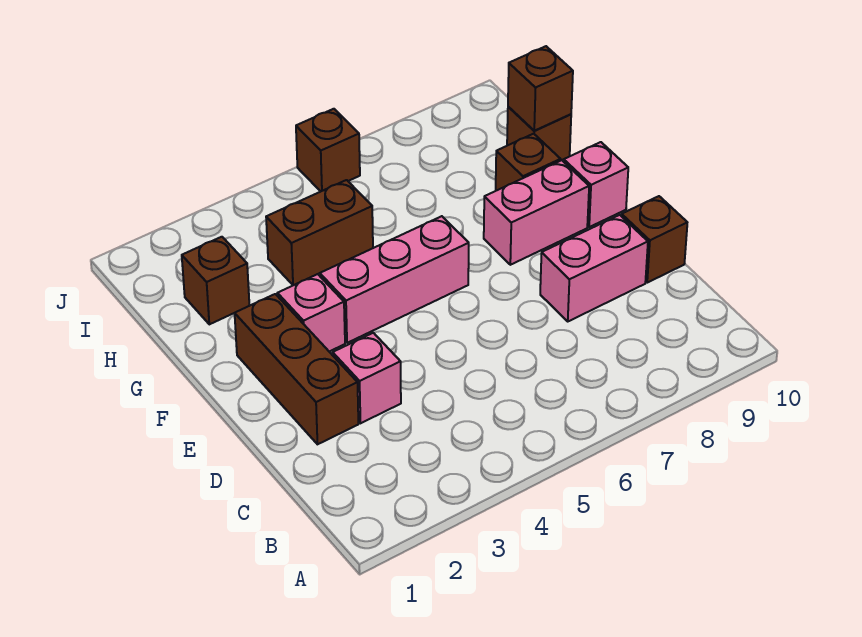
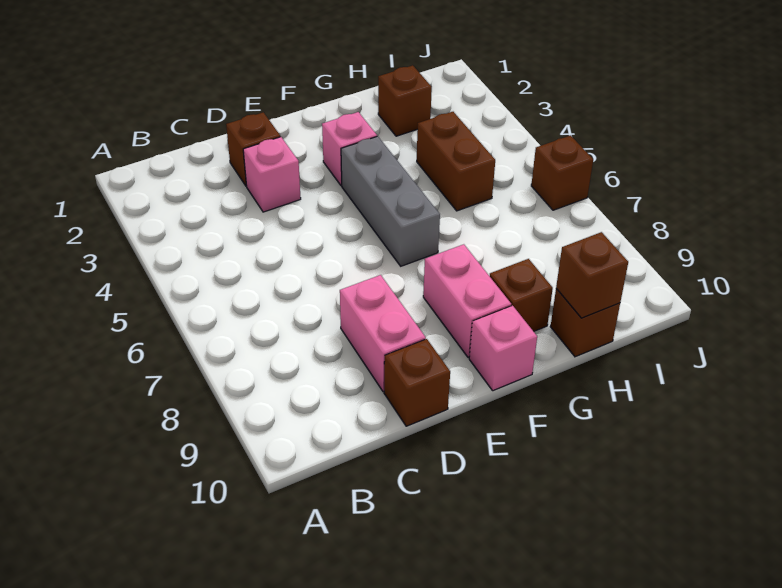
brown brick D2:F2 level 1 -> brown brick D2 level 1
pink brick F4:F6 level 1 -> grey brick F4:F6 level 1

